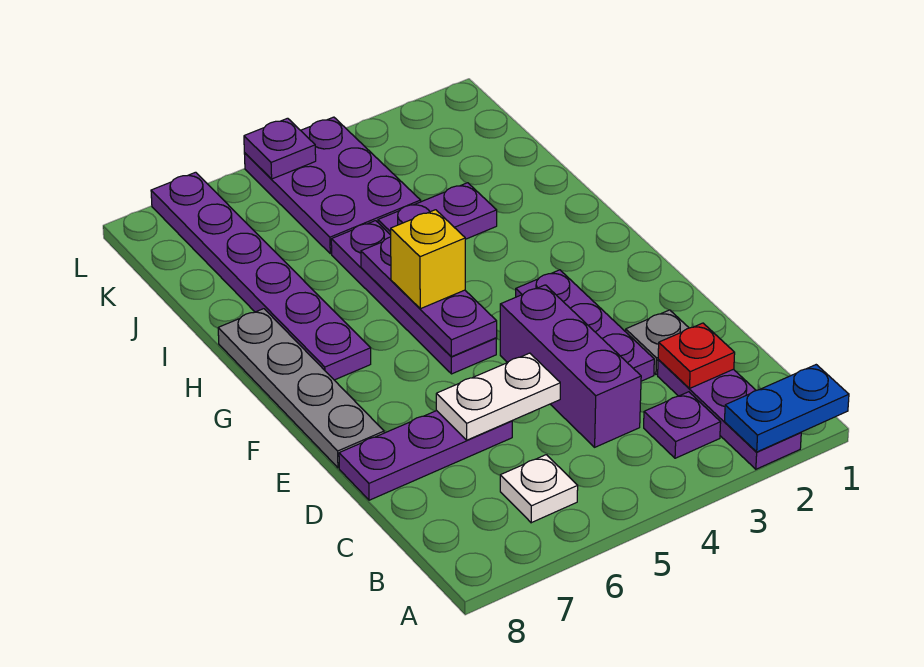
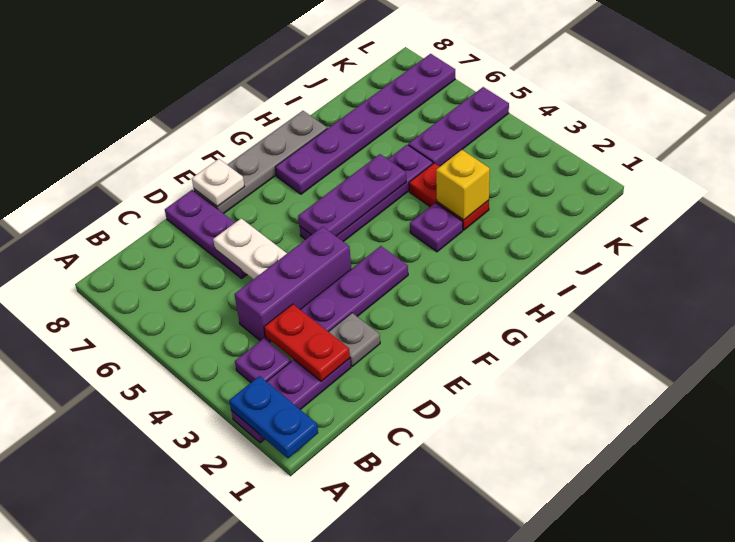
white plate B6 level 1 -> white plate E8 level 2
red plate C2 level 2 -> red plate C2:C3 level 2
yellow brick G5 level 3 -> yellow brick I3 level 2
purple plate I3:I4 level 1 -> red plate I3:I4 level 1
purple plate J4:L5 level 1 -> purple plate J5:L5 level 1
purple plate L5 level 2 -> purple plate H3 level 1

